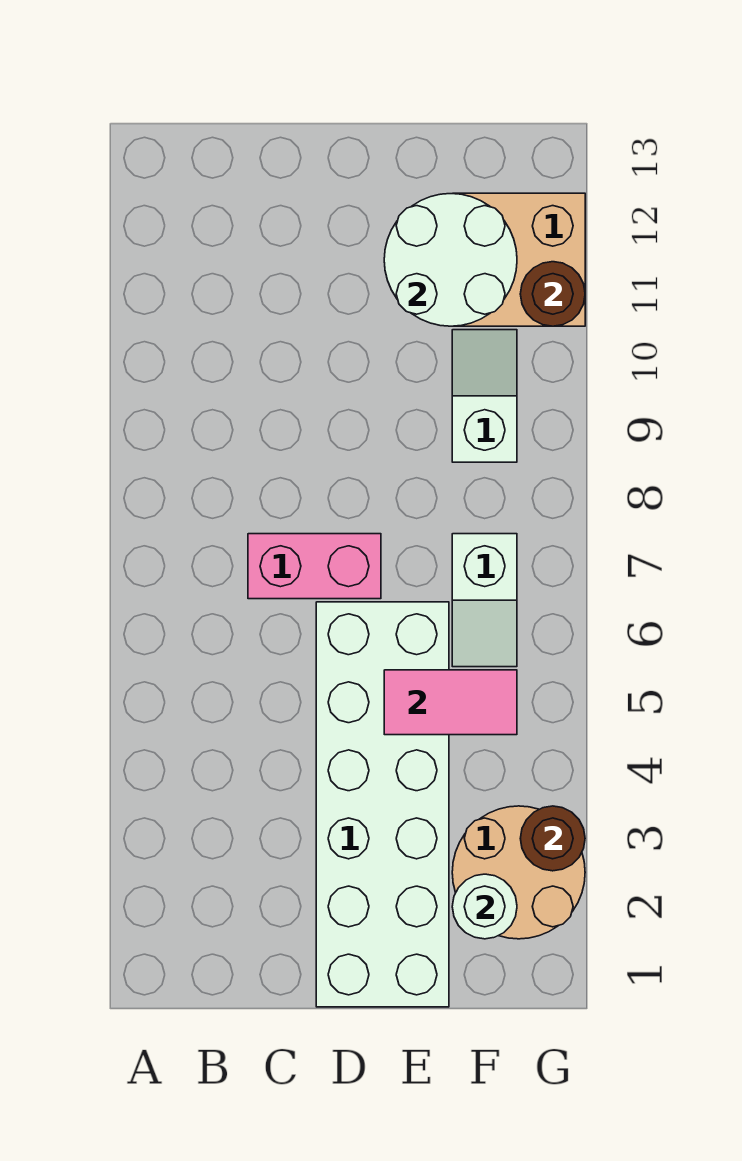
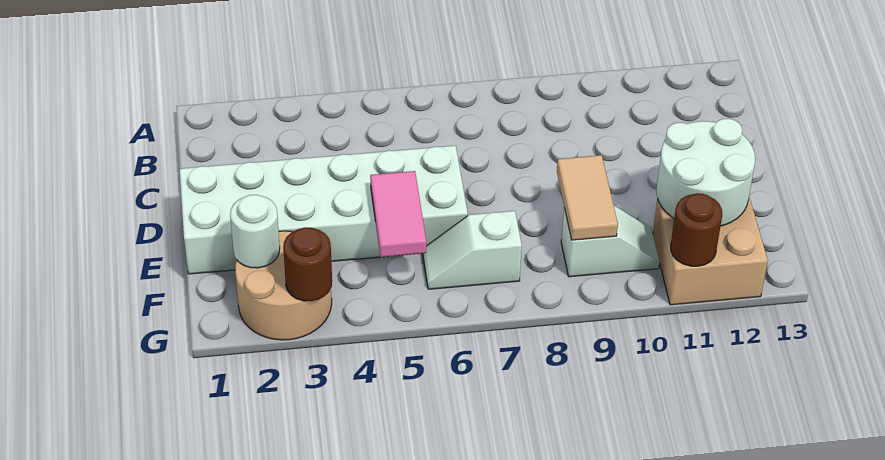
pink brick C7:D7 level 1 -> none
none -> tan tile E9:F9 level 2

